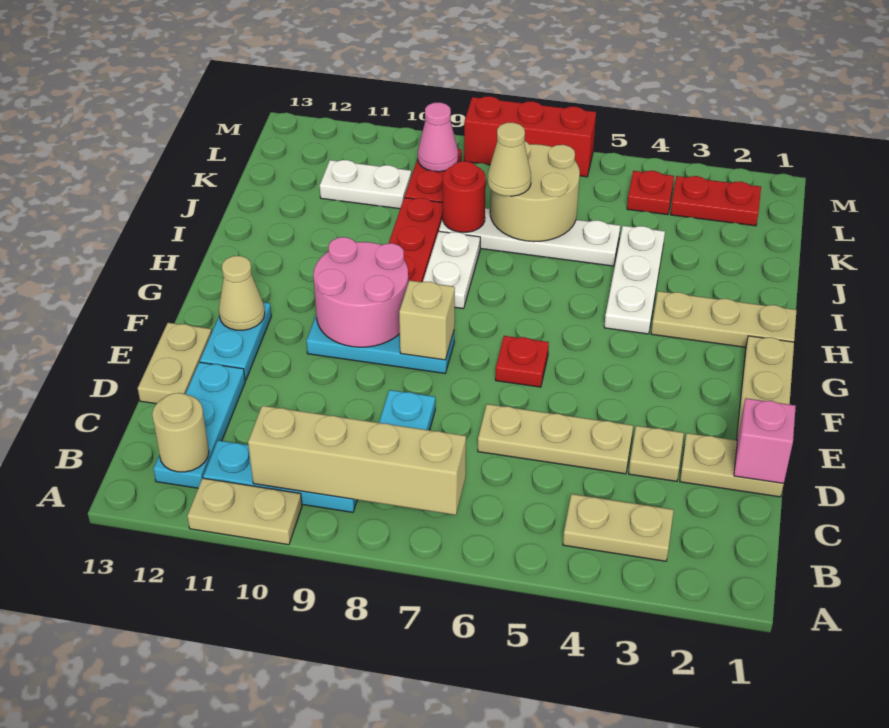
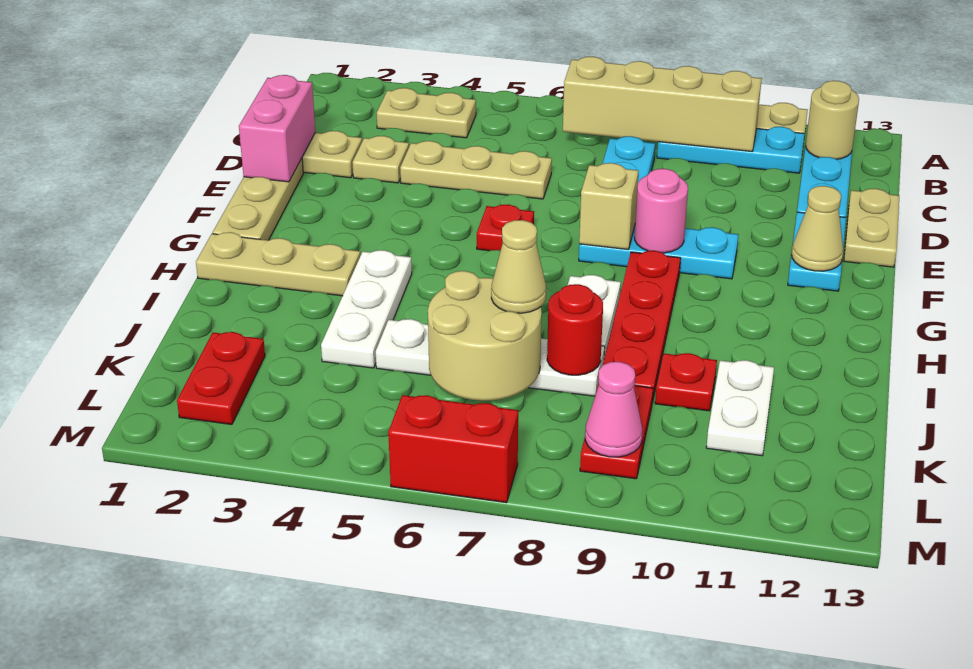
pink brick D1 level 2 -> pink brick D1:E1 level 2
pink round brick F9:G10 level 2 -> pink round brick F9 level 2
white plate K10:K11 level 1 -> white plate J11:K11 level 1
red plate L2:L3 level 1 -> red plate K2:L2 level 1
red plate L4 level 1 -> red plate J10 level 1
red brick M6:M8 level 1 -> red brick M6:M7 level 1

